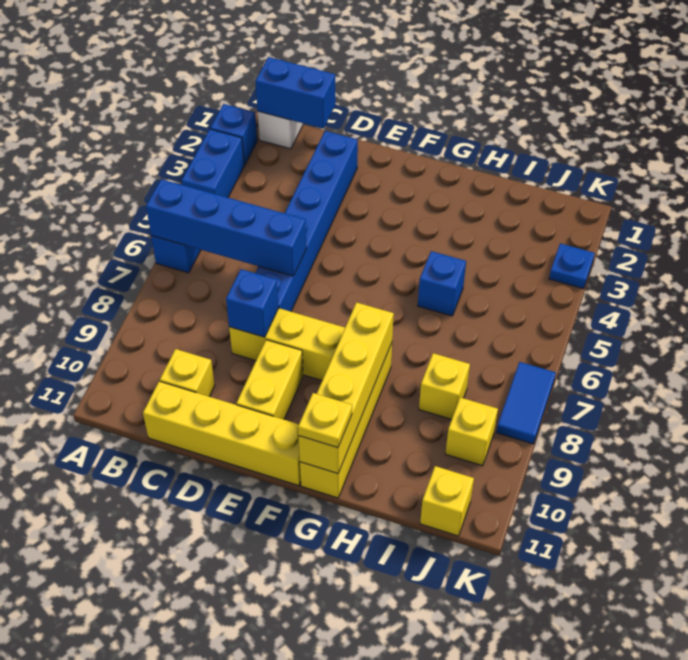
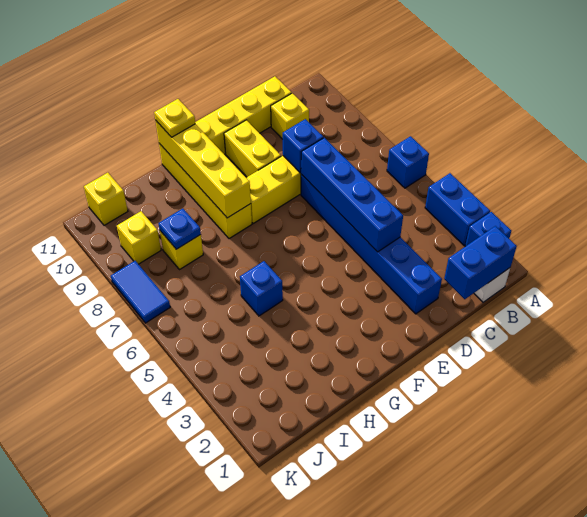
blue brick A6:D6 level 2 -> blue brick D4:D7 level 2
blue plate K3 level 1 -> blue plate I8 level 2

